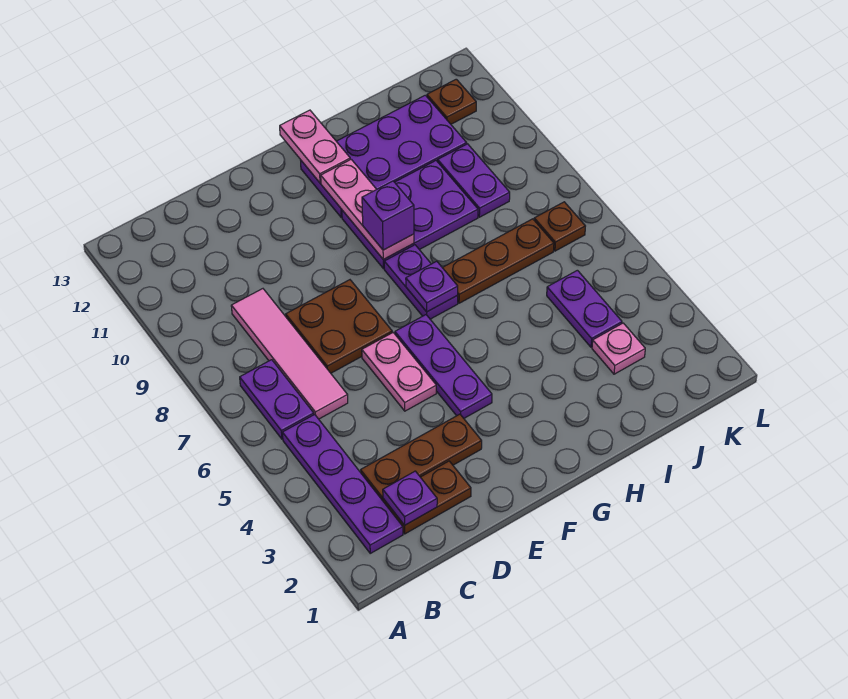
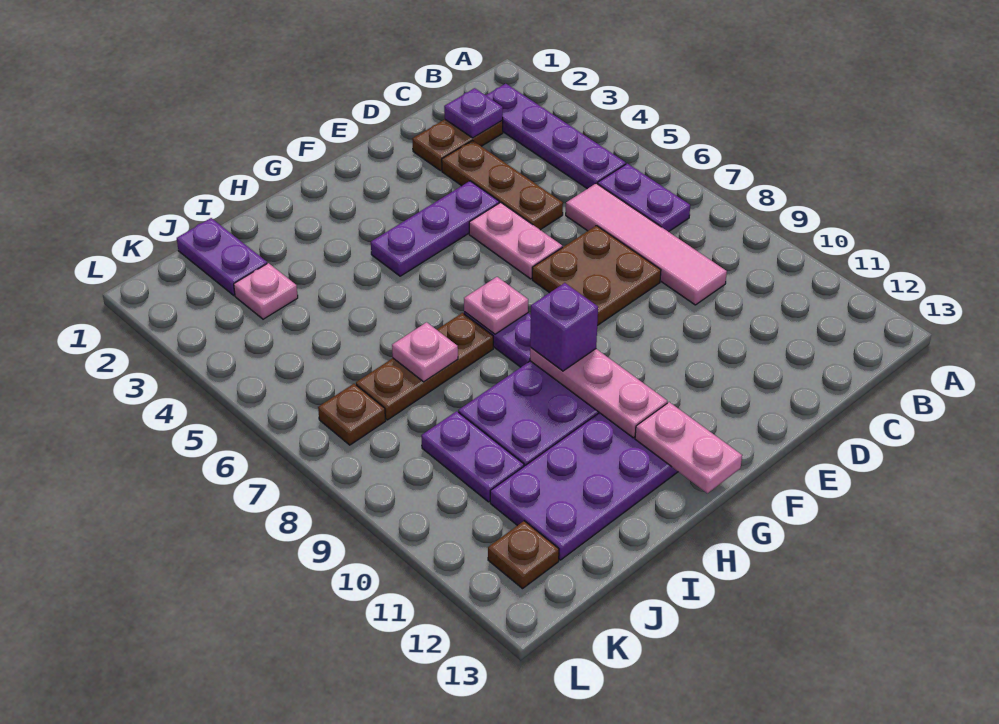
brown plate C3:E3 level 1 -> brown plate D3:D5 level 1
purple plate F4:F6 level 1 -> purple plate E4:G4 level 1
purple plate G7 level 2 -> pink plate G7 level 2
none -> pink plate I7 level 2
purple plate J4:J5 level 1 -> purple plate J1:J2 level 1

